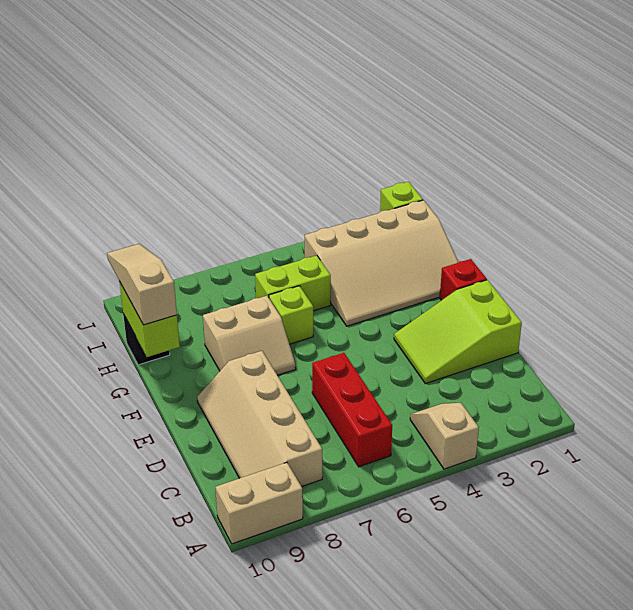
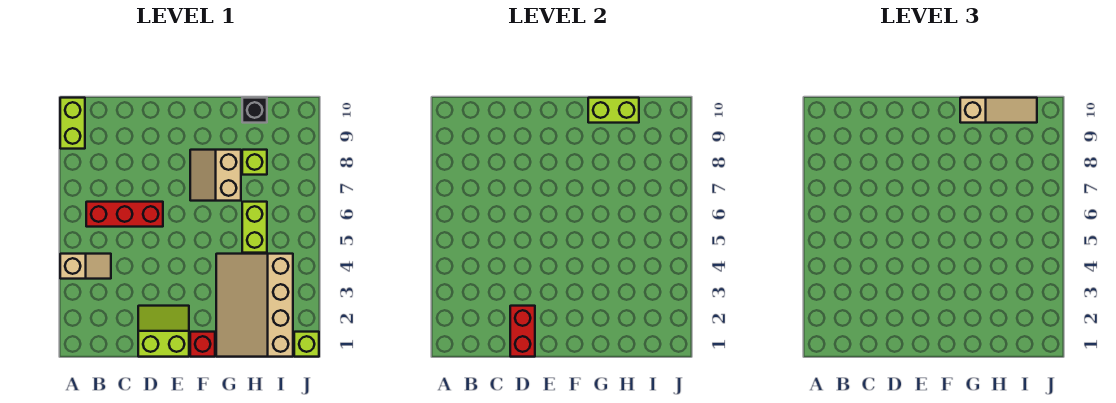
tan brick A9:A10 level 1 -> lime brick A9:A10 level 1
tan slope B8:E9 level 1 top 8 -> none
lime slope D1:E3 level 1 top 1 -> lime slope D1:E2 level 1 top 1
none -> red brick D1:D2 level 2
lime brick G6 level 1 -> lime brick H8 level 1

